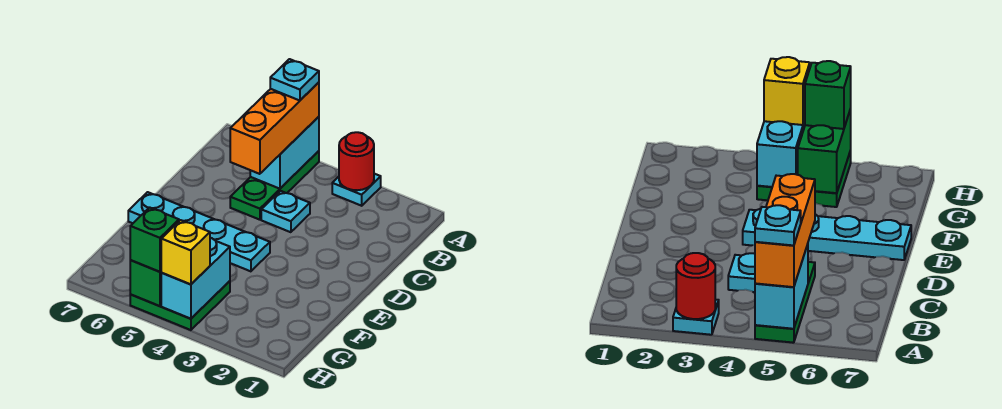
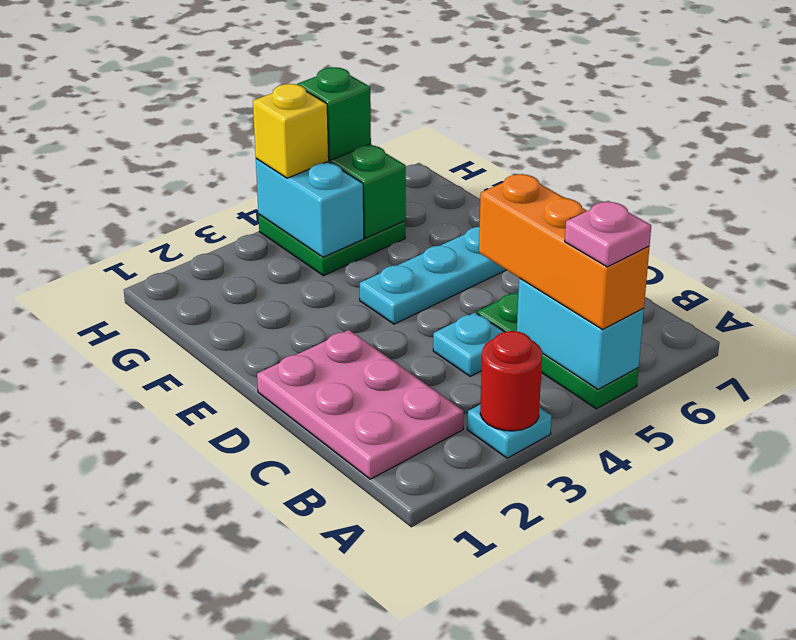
cyan plate A5 level 4 -> pink plate A5 level 4
none -> pink plate B1:D2 level 1

